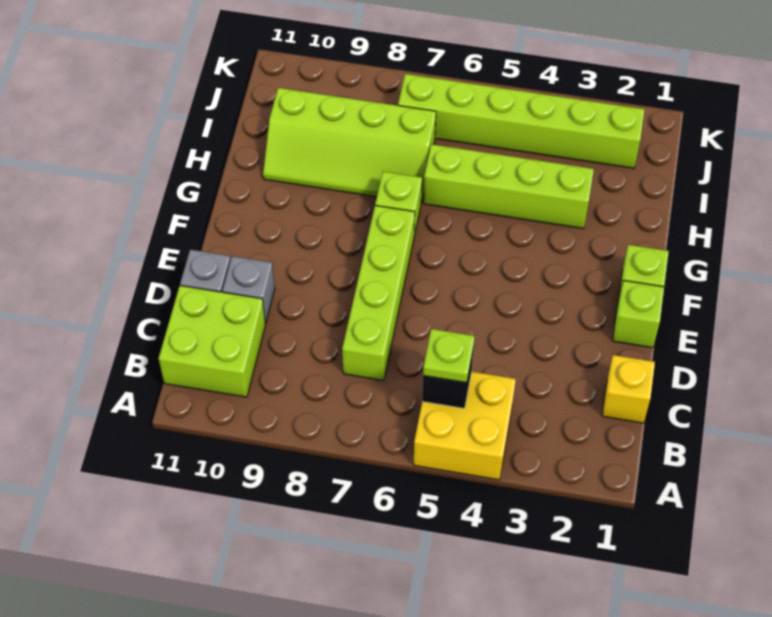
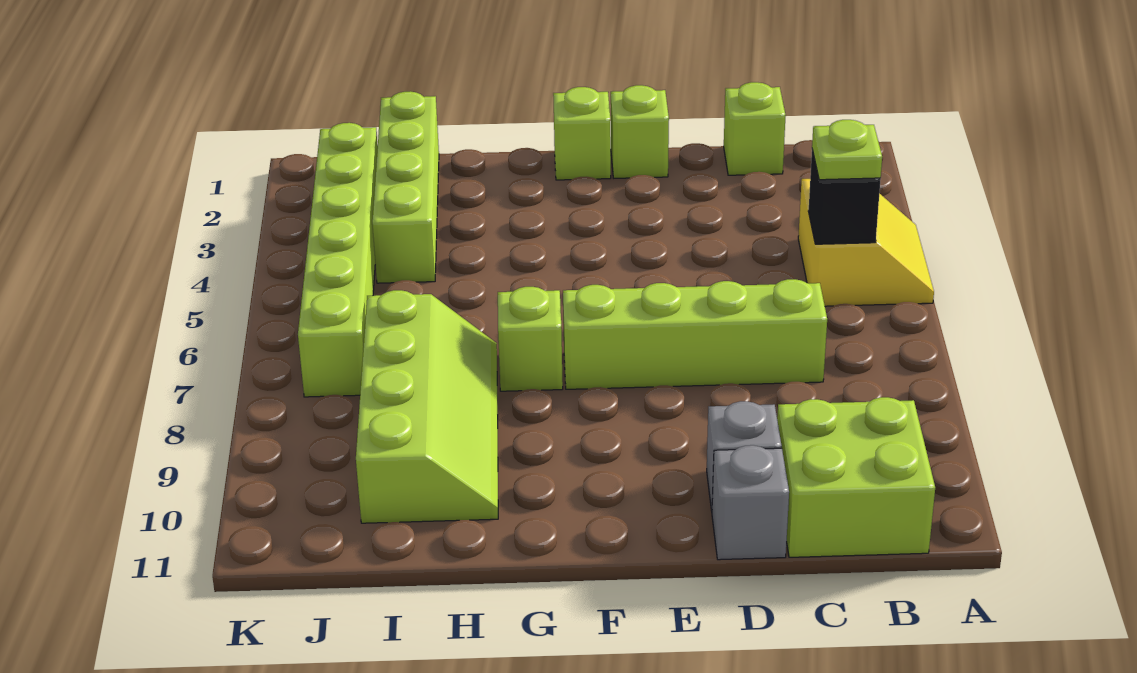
yellow brick A4:B5 level 1 -> yellow slope A4:B5 level 1 top B
yellow brick C1 level 1 -> lime brick C1 level 1
lime brick H3:H6 level 1 -> lime brick I1:I4 level 1

